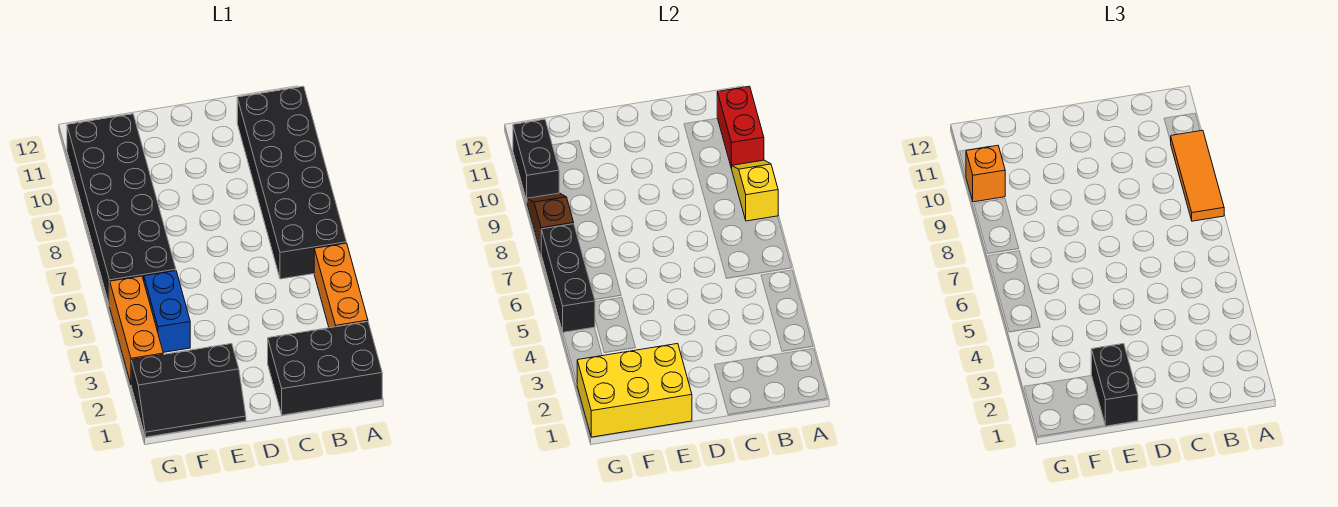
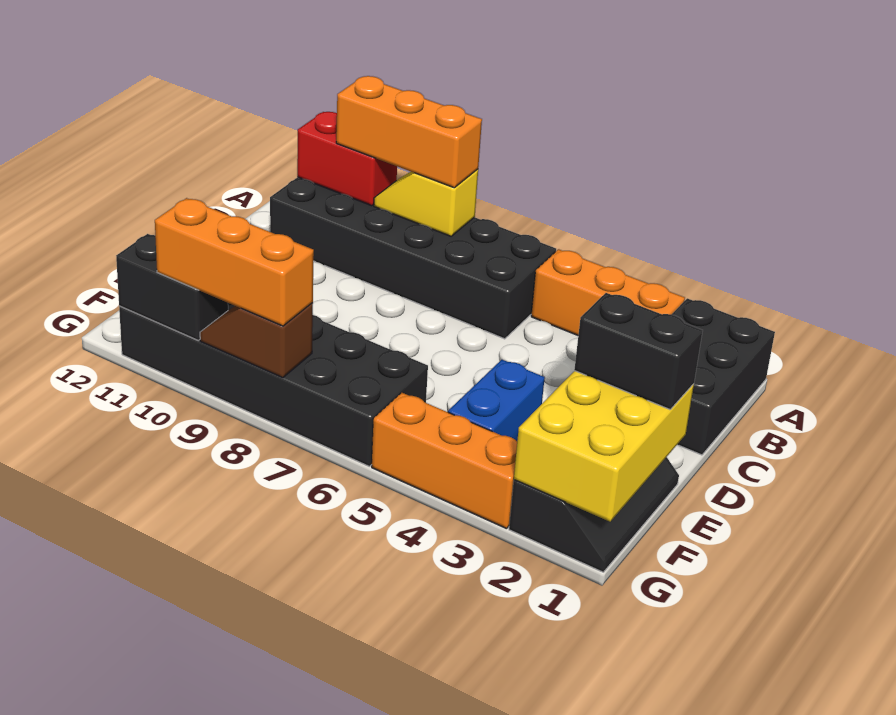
orange tile A8:A10 level 3 -> orange brick A8:A10 level 3
blue brick F4:F5 level 1 -> blue brick E4:F4 level 1
black brick G5:G7 level 2 -> none
orange brick G10 level 3 -> orange brick G8:G10 level 3

